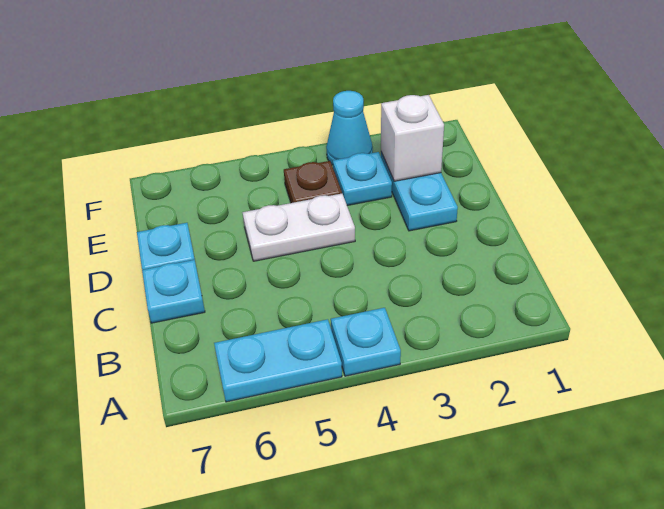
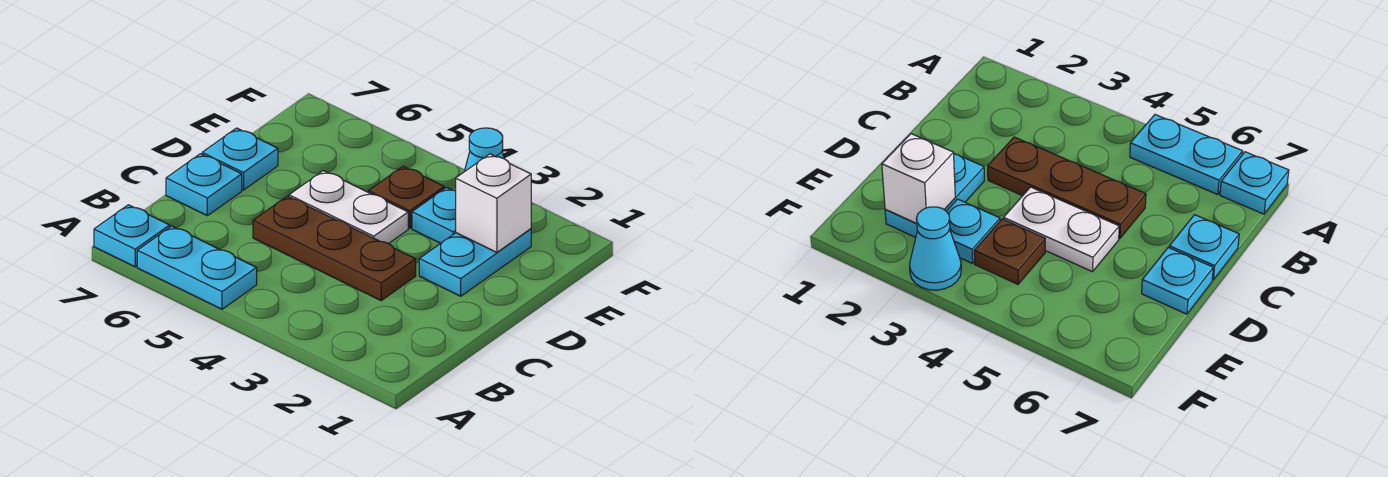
cyan plate A4 level 1 -> cyan plate A7 level 1
none -> brown plate C3:C5 level 1

